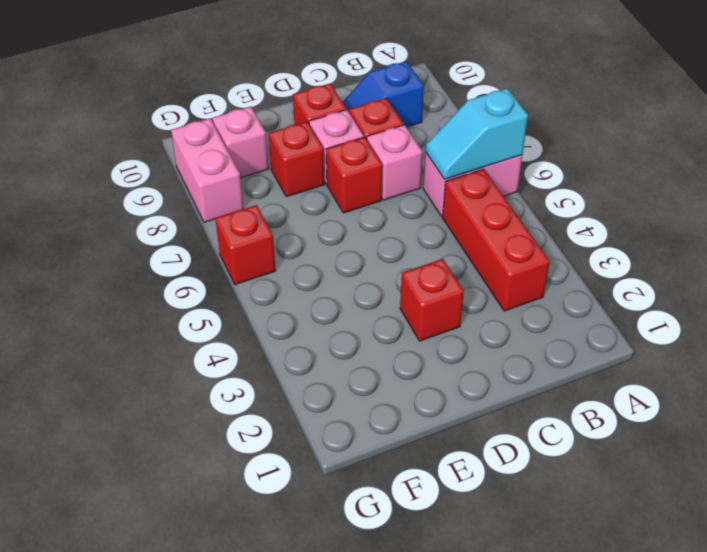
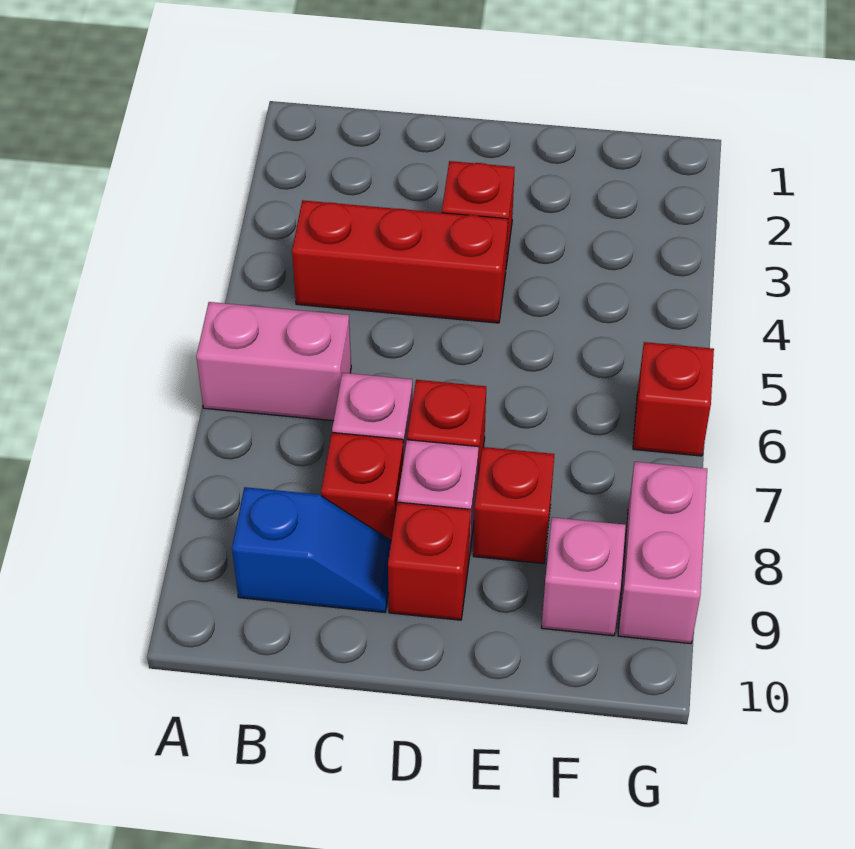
cyan slope A6:B6 level 2 top A -> none
red brick B3:B5 level 1 -> red brick B4:D4 level 1

